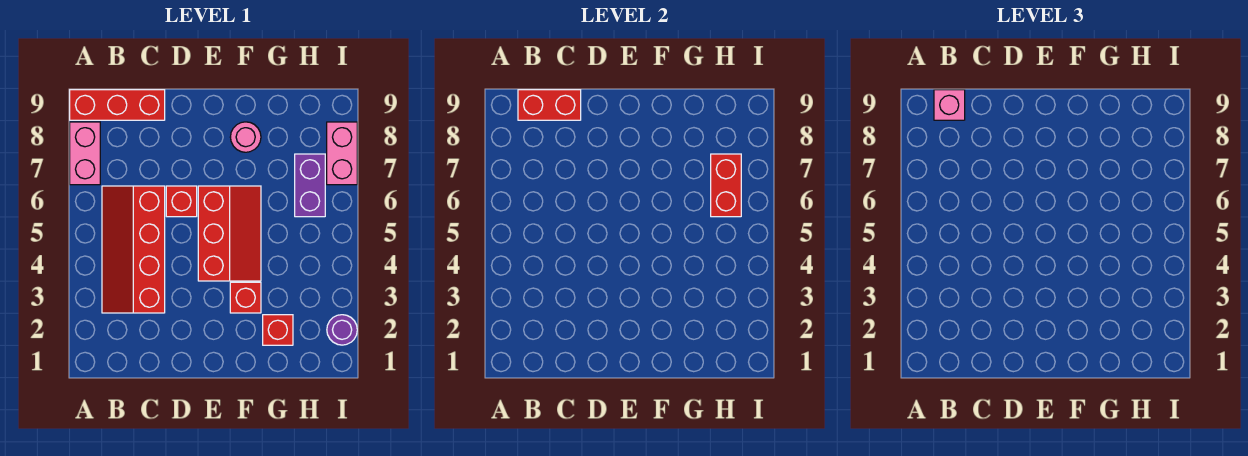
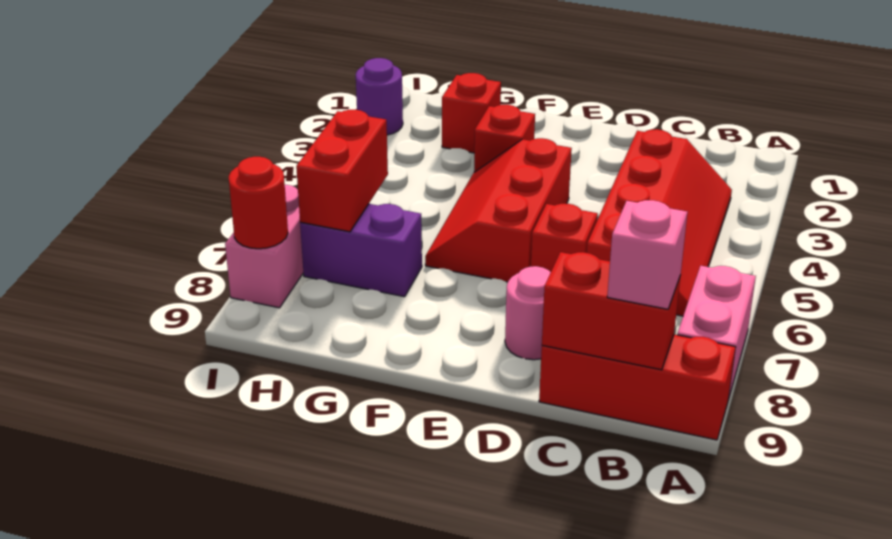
pink round brick F8 level 1 -> pink round brick D8 level 1
purple brick H6:H7 level 1 -> purple brick G7:H7 level 1
none -> red round brick I8 level 2

